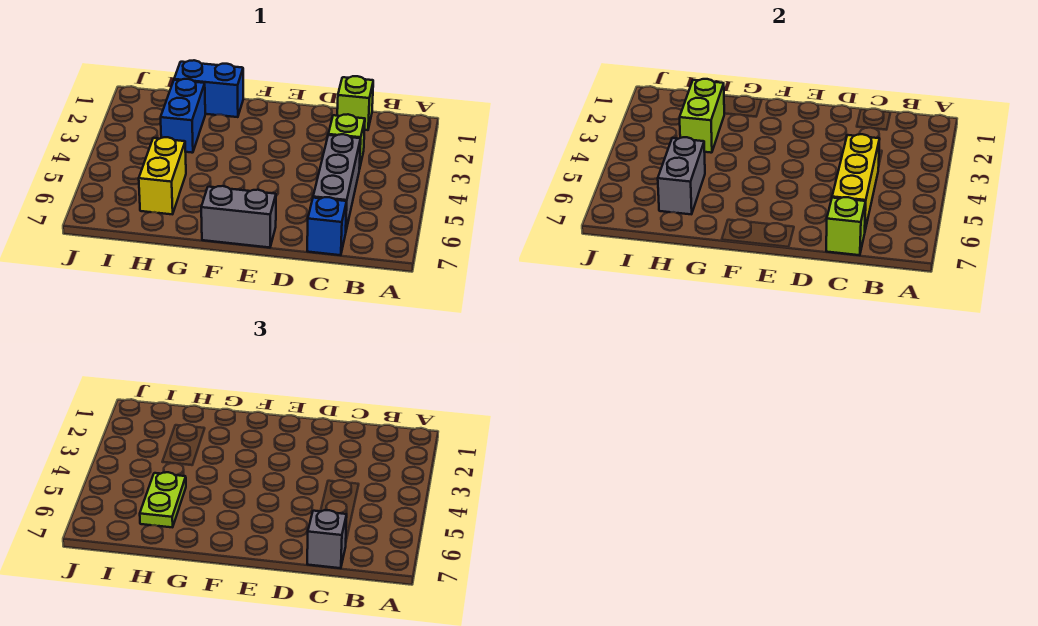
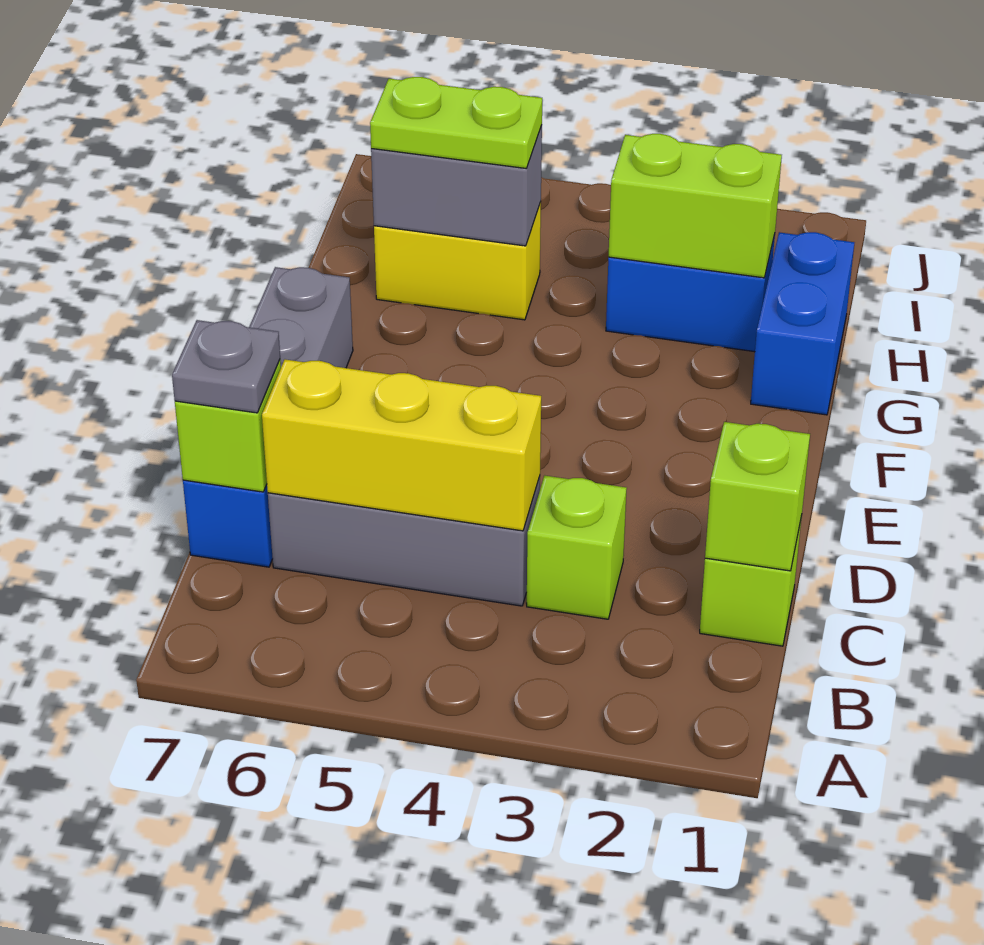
none -> lime brick C1 level 2
grey brick C7 level 3 -> grey plate C7 level 3

